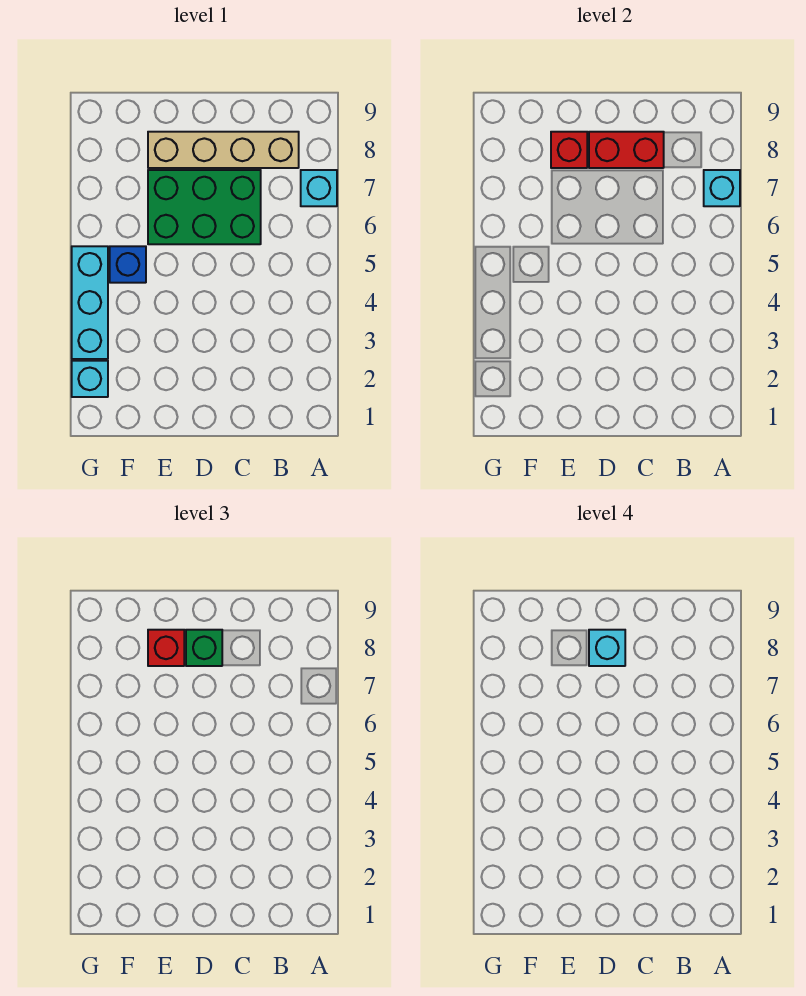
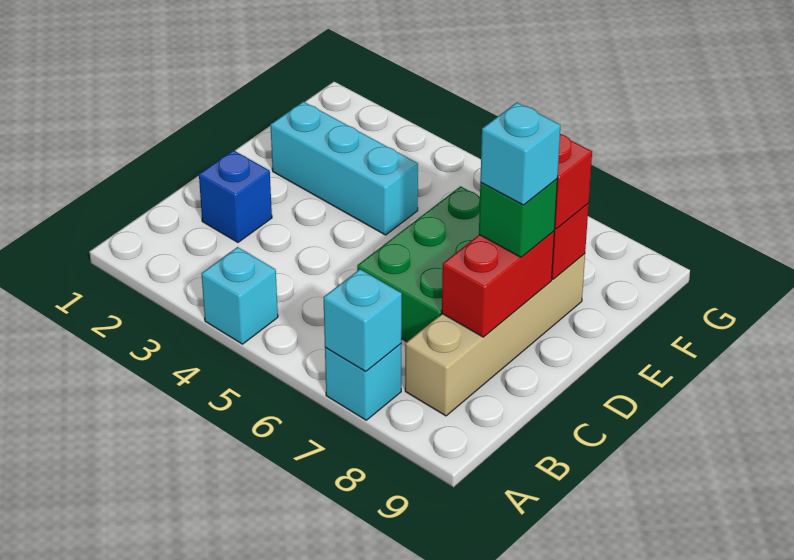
blue brick F5 level 1 -> blue brick C2 level 1
cyan brick G2 level 1 -> cyan brick A4 level 1
cyan brick G3:G5 level 1 -> cyan brick E2:E4 level 1

